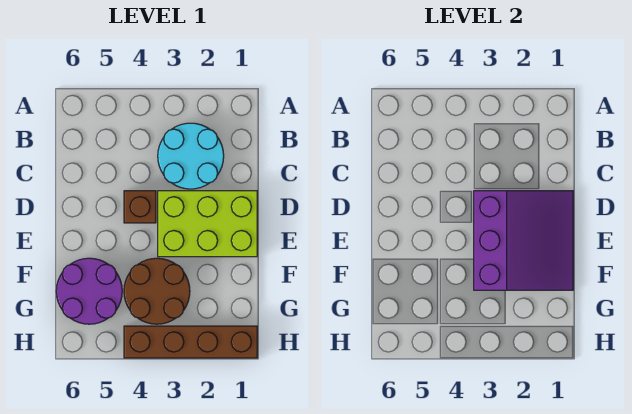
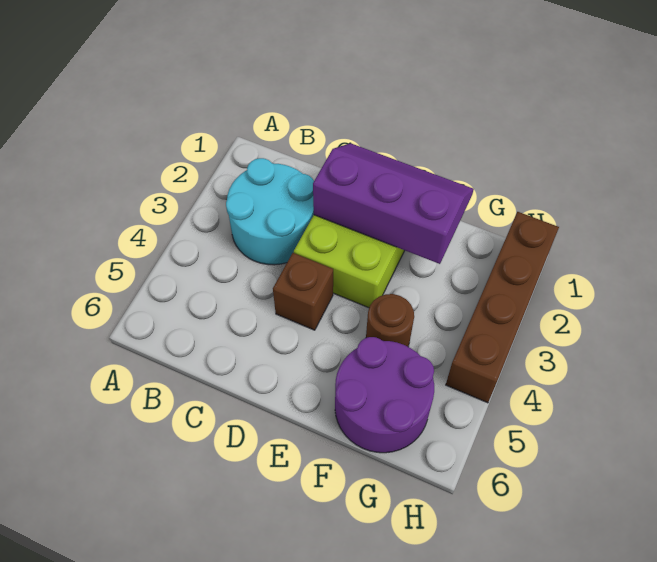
purple slope D1:F3 level 2 top 3 -> purple slope D1:F2 level 2 top 2
brown round brick F3:G4 level 1 -> brown round brick F4 level 1

